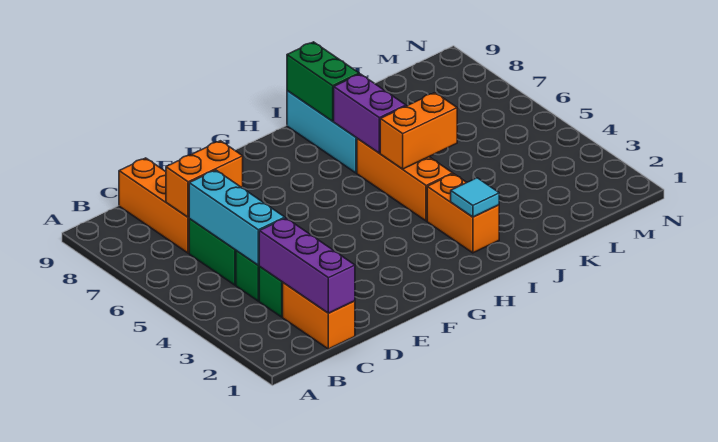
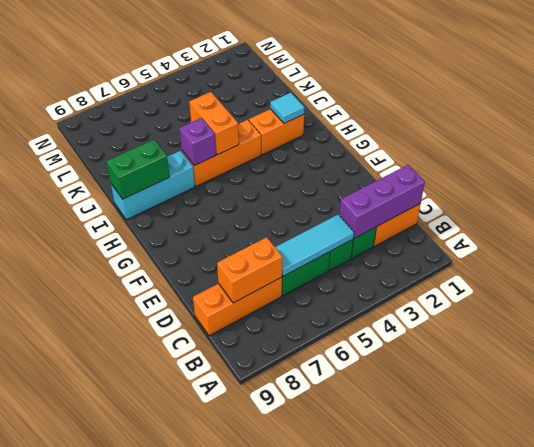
cyan brick C4:C6 level 2 -> cyan tile C4:C6 level 2
orange brick C7:D7 level 2 -> orange brick C7:C8 level 2
purple brick I6:I7 level 2 -> purple brick I6 level 2

